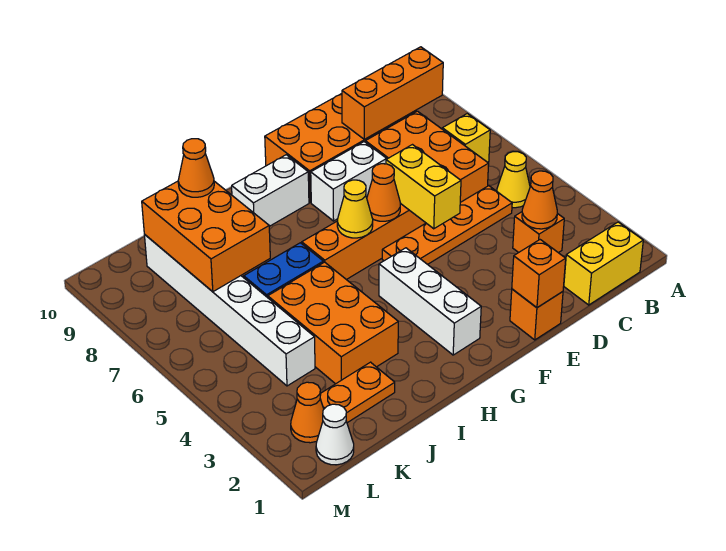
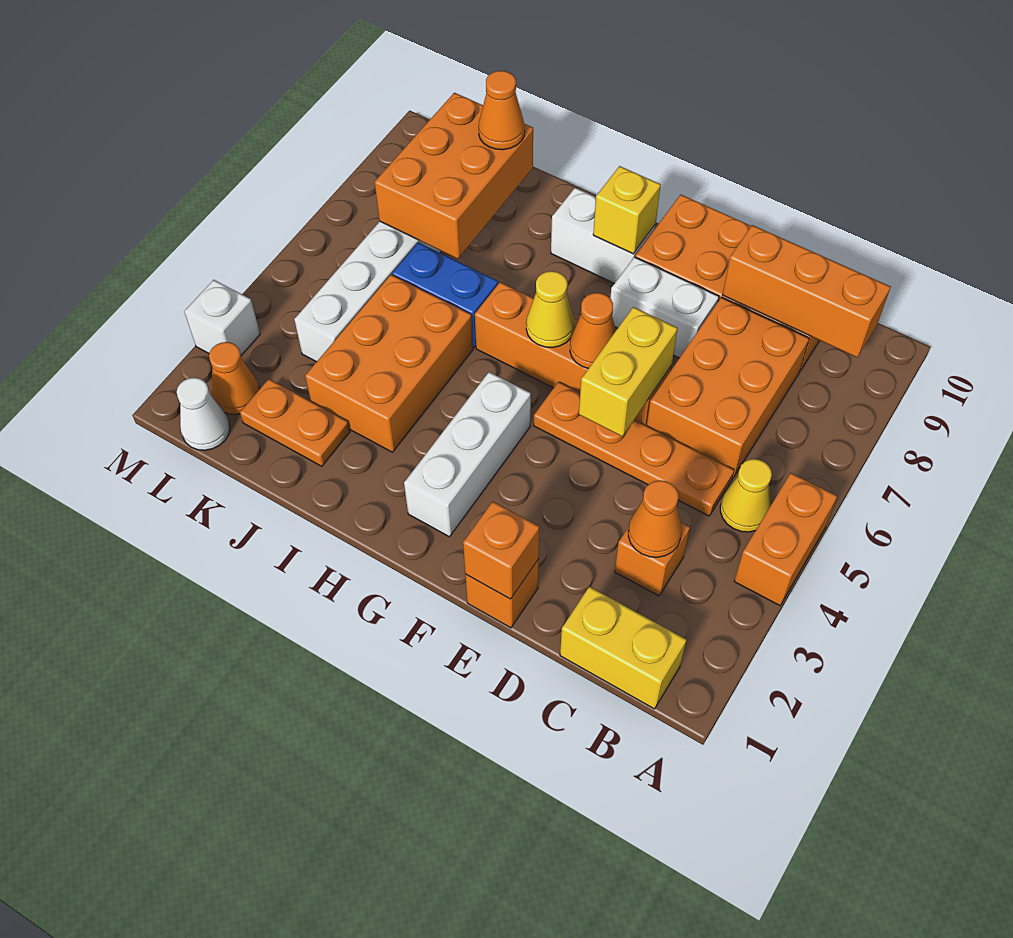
none -> orange brick A4:A5 level 1
yellow brick B7 level 1 -> yellow brick G9 level 2
none -> white brick M3 level 1

